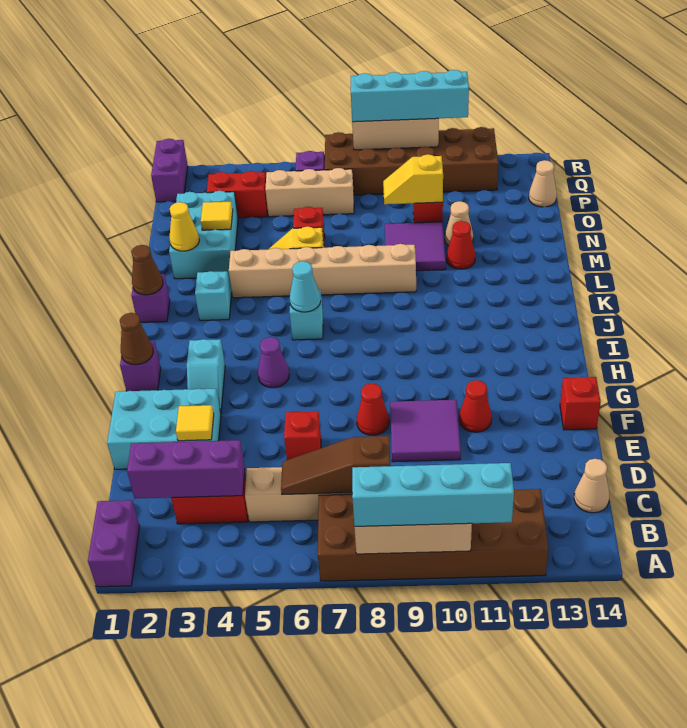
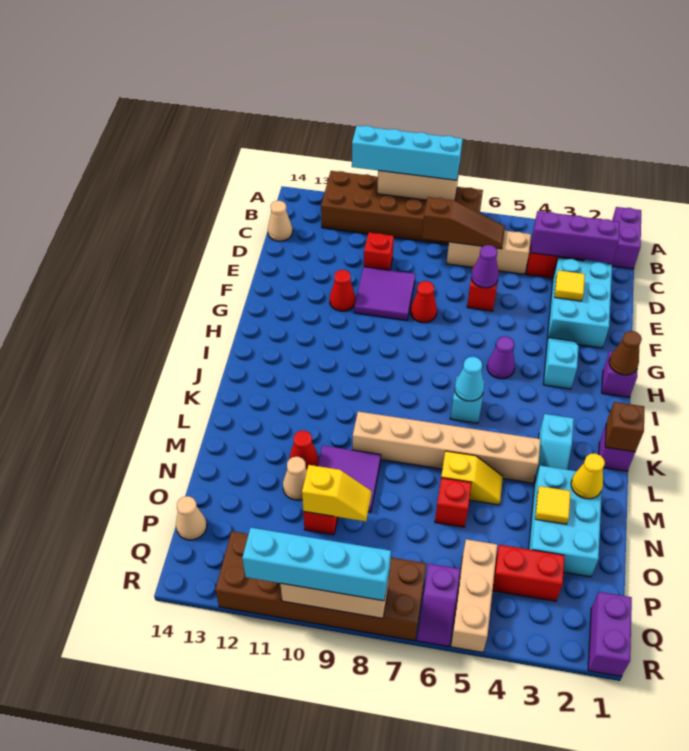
cyan brick E1:F3 level 1 -> cyan brick D2:F3 level 1
none -> purple cone E6 level 2
red brick F14 level 1 -> red brick D10 level 1
brown cone K1 level 2 -> brown brick K1 level 2
tan brick P5:P7 level 1 -> tan brick P5:R5 level 1

